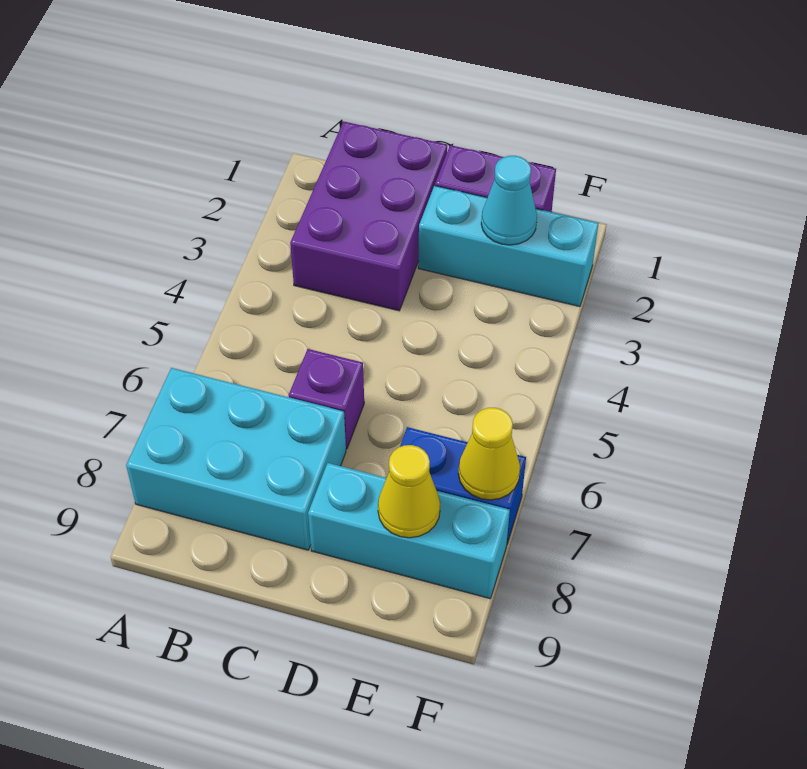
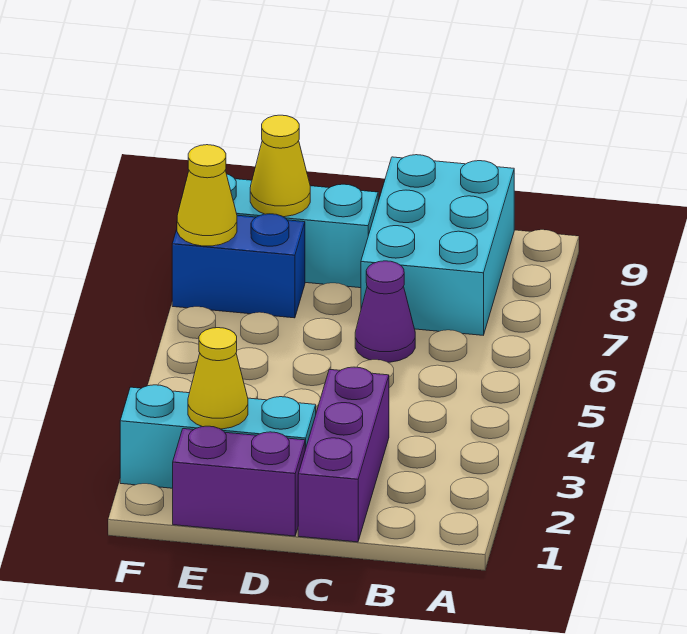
cyan brick A7:C8 level 1 -> cyan brick B7:C9 level 1
purple brick B1:C3 level 1 -> purple brick C1:C3 level 1
purple brick C6 level 1 -> purple cone C6 level 1
cyan cone E2 level 2 -> yellow cone E2 level 2

